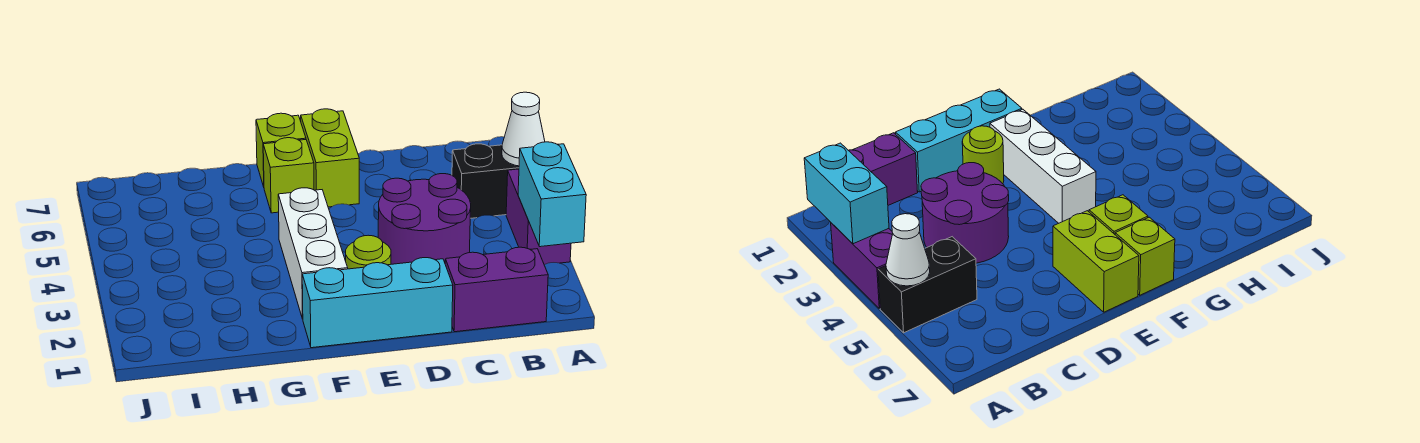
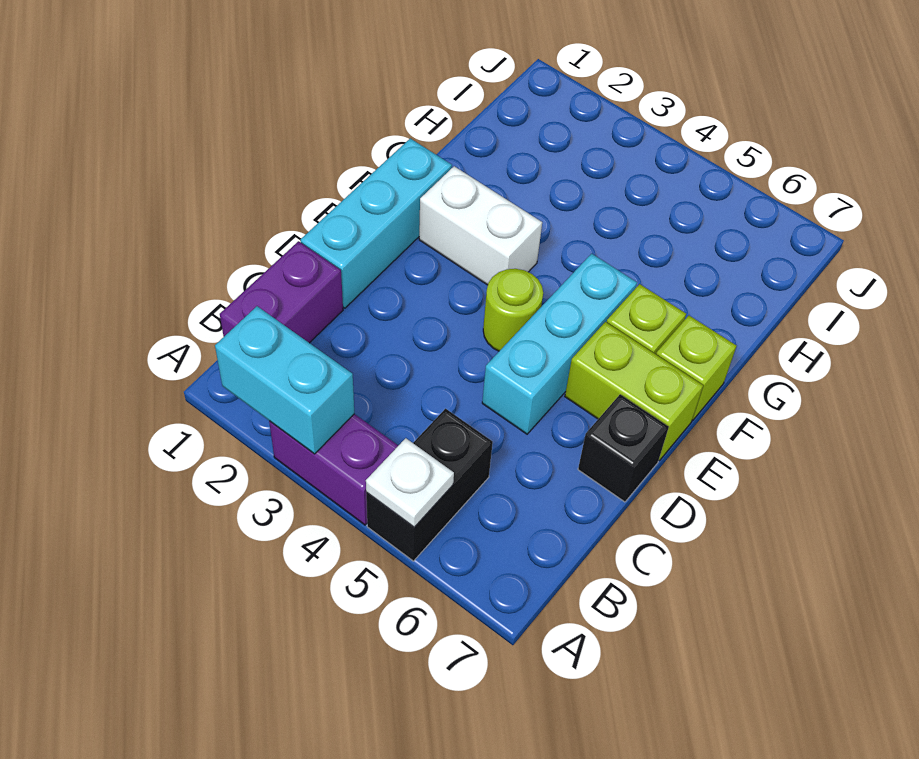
white cone A5 level 2 -> white plate A5 level 2
purple round brick C3:D4 level 1 -> none
none -> cyan brick D5:F5 level 1
none -> black brick D7 level 1
lime round brick E2 level 1 -> lime round brick E4 level 1
white brick F2:F4 level 1 -> white brick F2:F3 level 1

